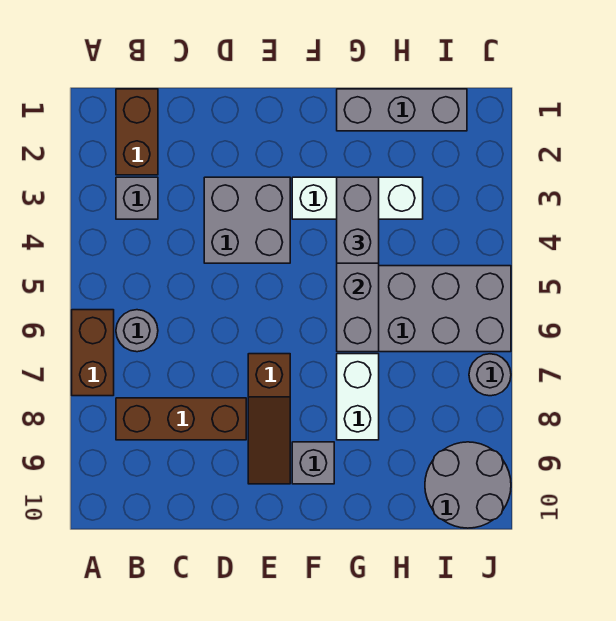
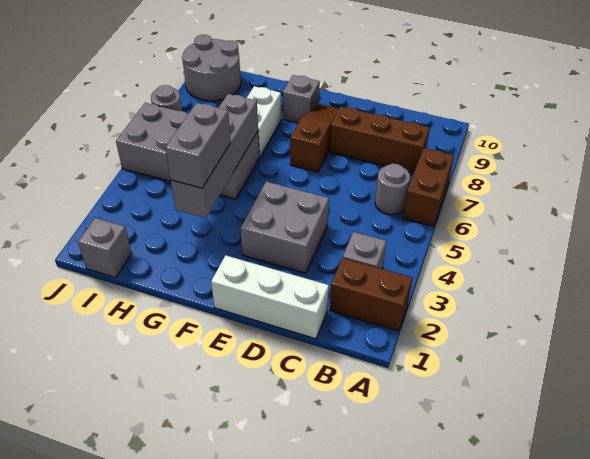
brown brick B1:B2 level 1 -> brown brick A2:B2 level 1
white brick F3:H3 level 1 -> white brick C1:E1 level 1
grey brick G1:I1 level 1 -> grey brick I1 level 1

